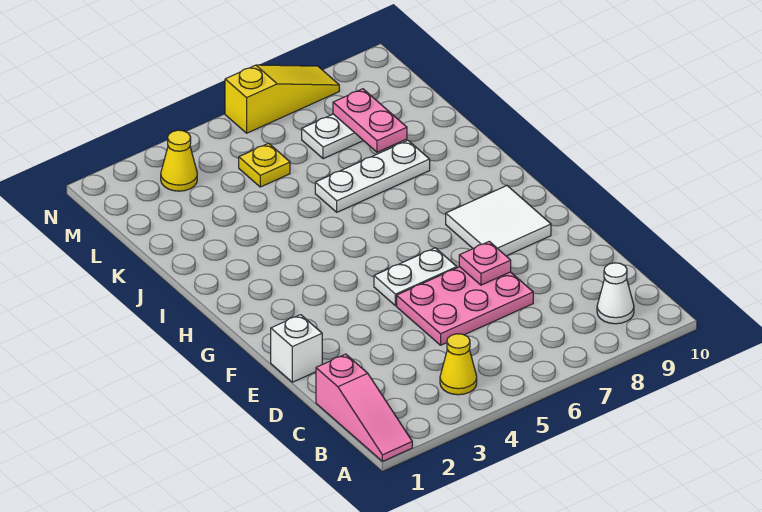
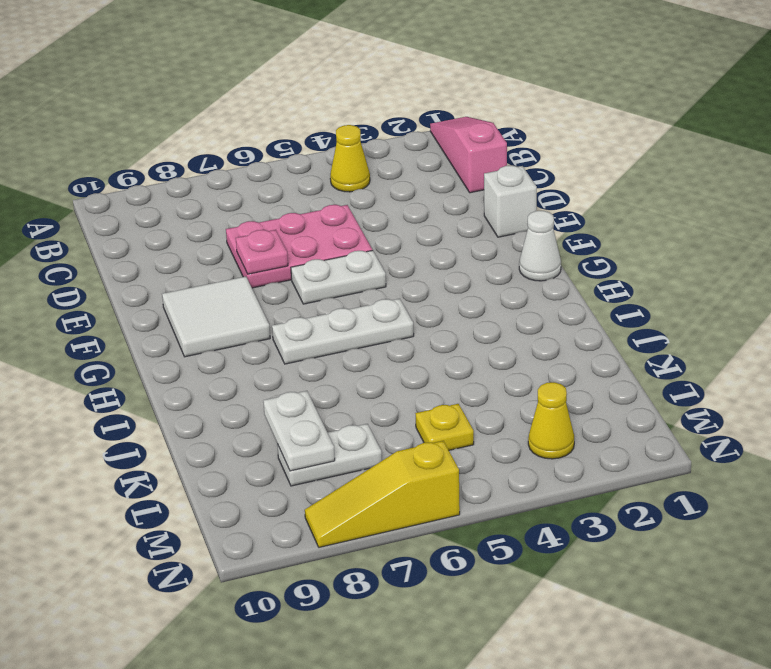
white cone B9 level 1 -> white cone G1 level 1
white plate J6:J8 level 1 -> white plate H5:H7 level 1
pink plate K8:L8 level 2 -> white plate K8:L8 level 2

